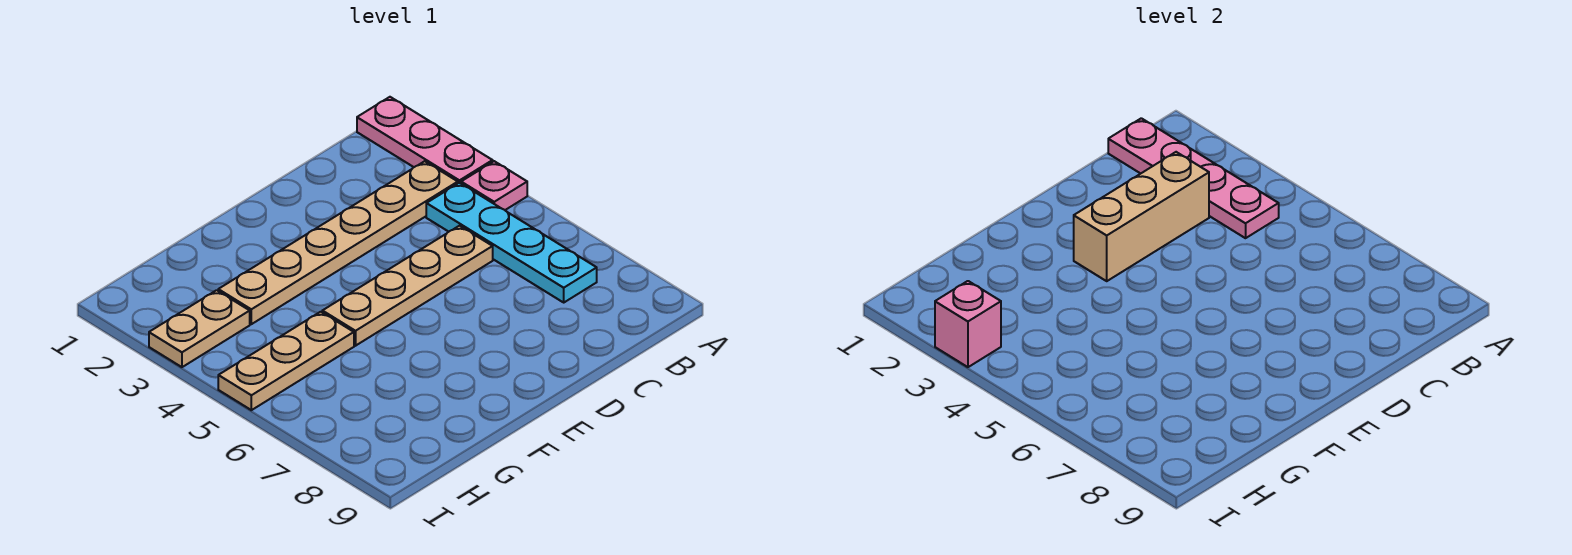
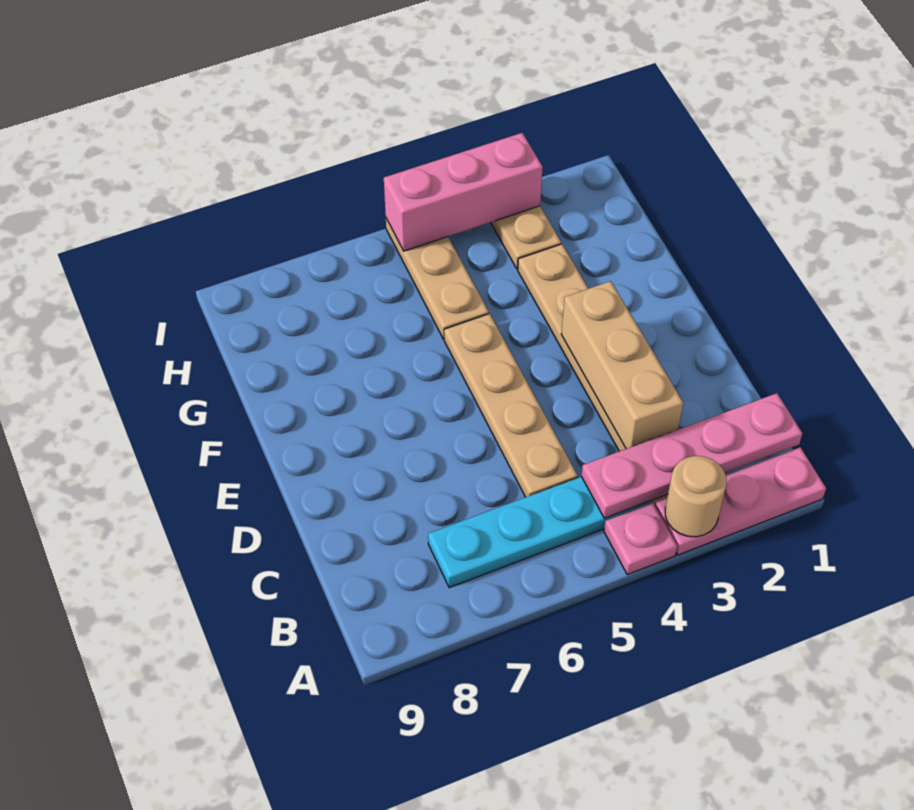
none -> tan round brick A3 level 2
pink brick I3 level 2 -> pink brick I3:I5 level 2

